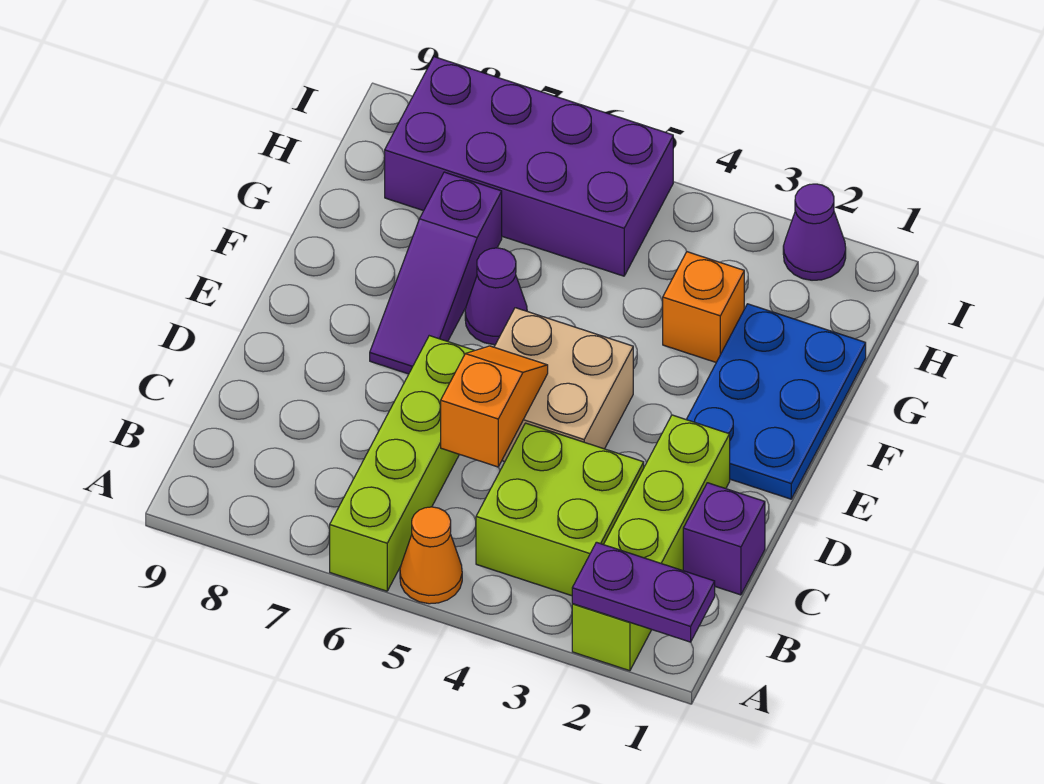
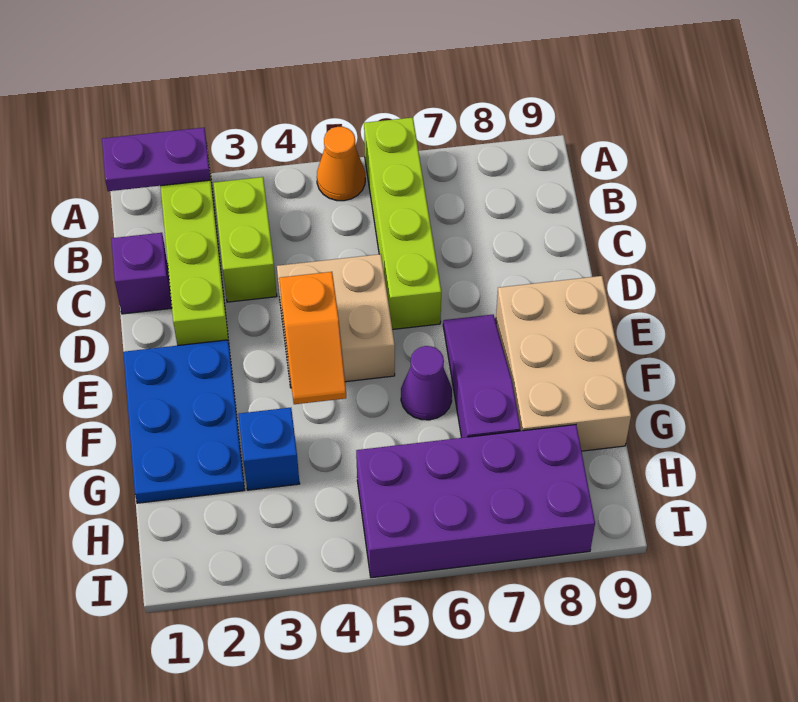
lime brick B3:C4 level 1 -> lime brick B3:C3 level 1
orange slope C5:D5 level 2 top C -> orange slope E4:F4 level 2 top E
none -> tan brick E8:G9 level 1
orange brick G3 level 1 -> blue brick G3 level 1
purple cone I2 level 1 -> none

